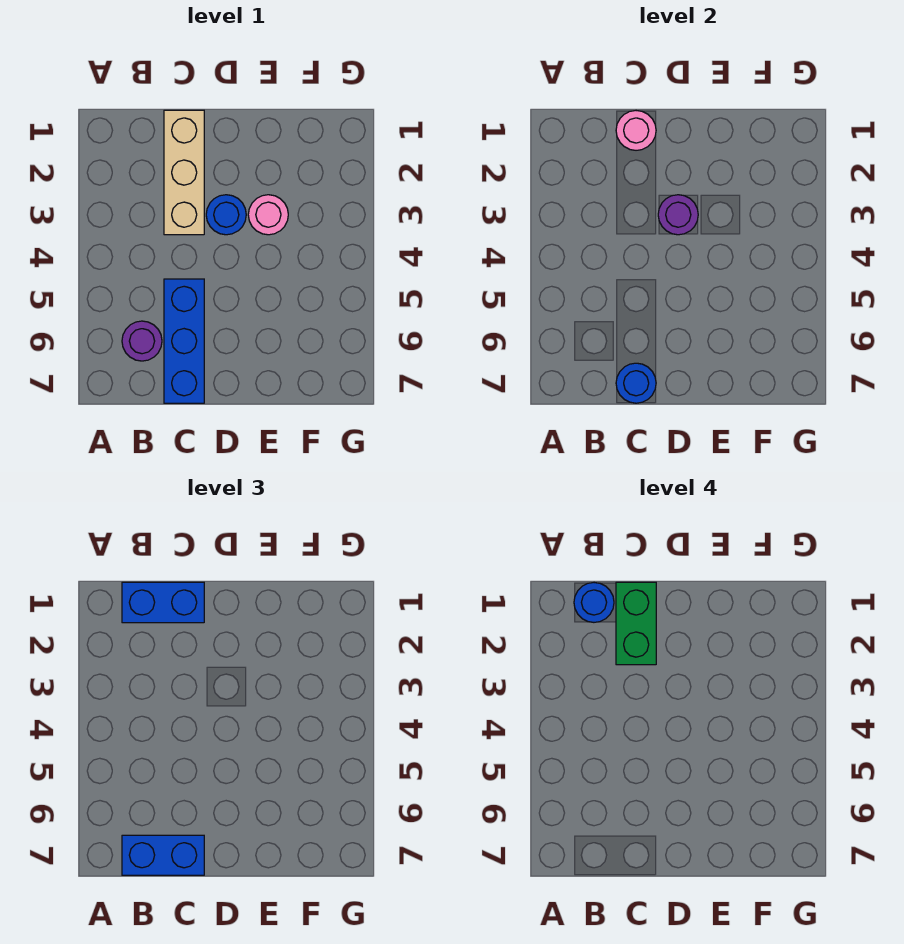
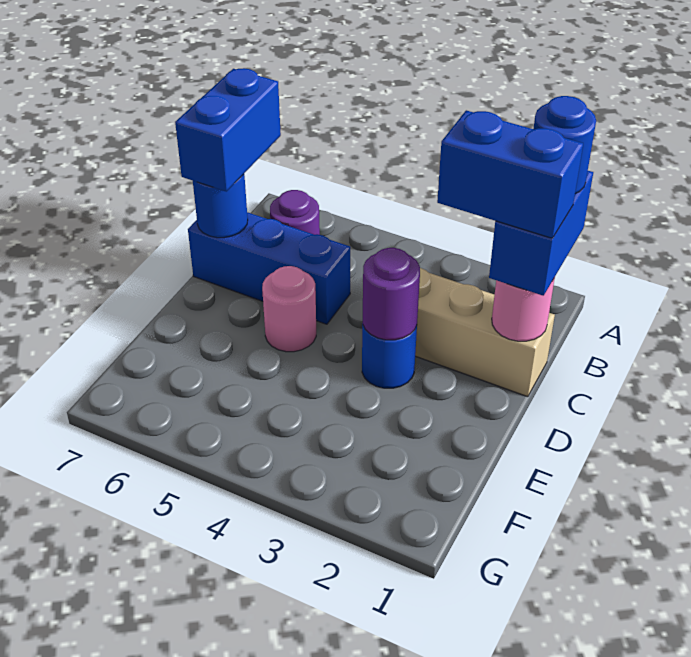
green brick C1:C2 level 4 -> blue brick C1:C2 level 4
pink round brick E3 level 1 -> pink round brick D5 level 1

